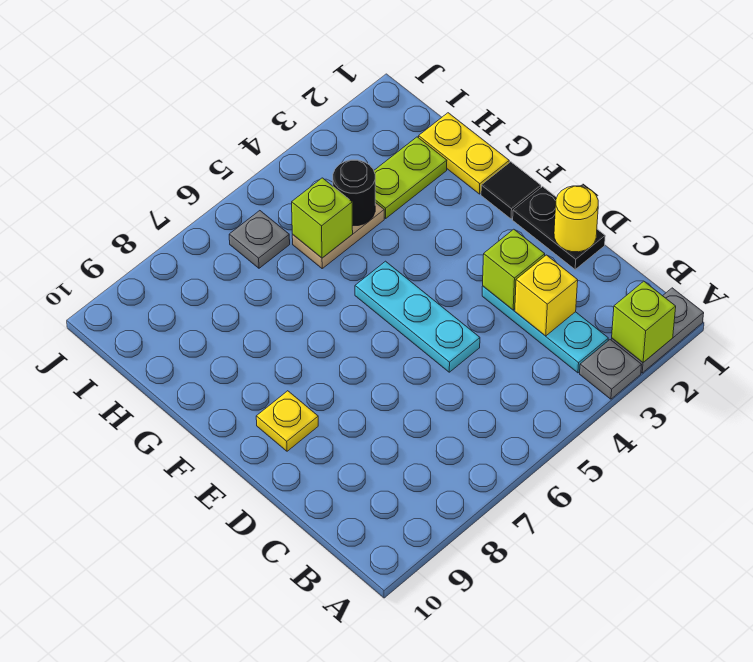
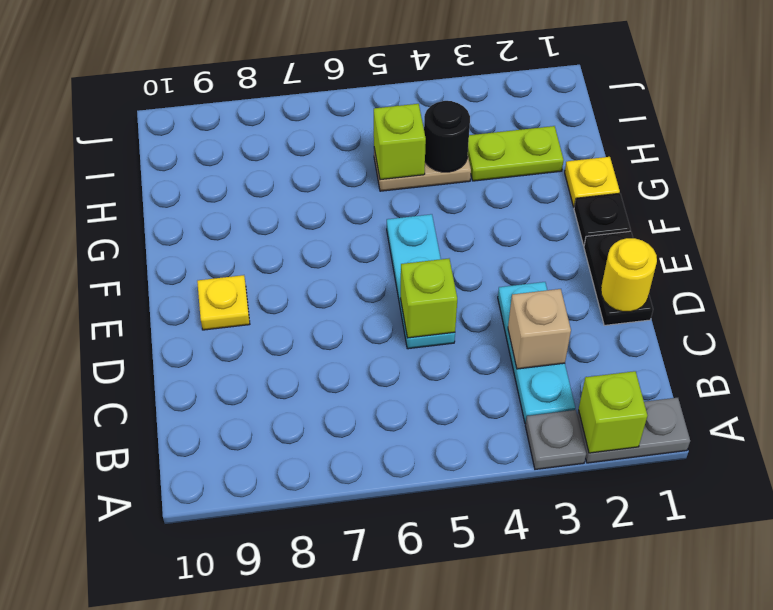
yellow brick C3 level 2 -> tan brick C3 level 2
lime brick D3 level 2 -> lime brick D5 level 2
black tile F1 level 1 -> black plate F1 level 1
yellow plate G1:H1 level 1 -> yellow plate G1 level 1
grey plate I6 level 1 -> none

